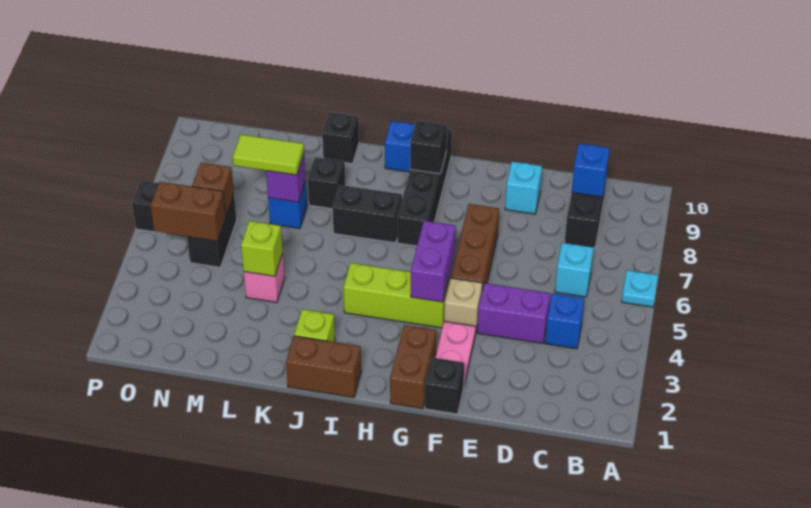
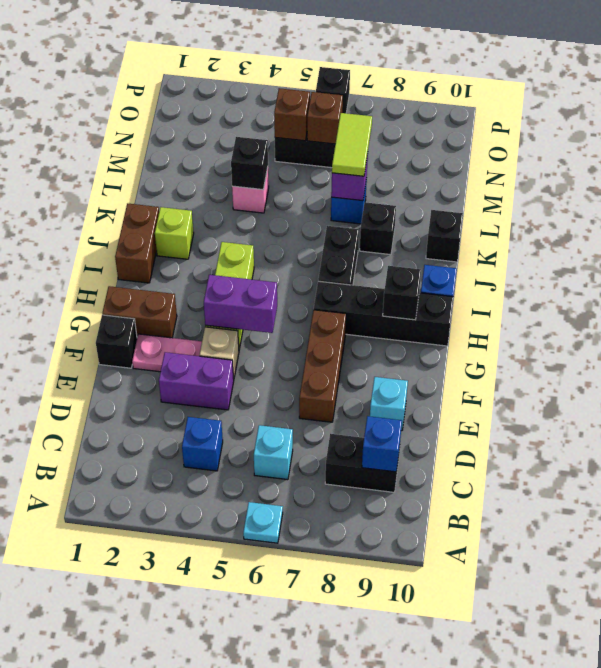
purple brick D4:E4 level 1 -> purple brick E3:E4 level 1
brown brick F5:F7 level 1 -> brown brick E7:G7 level 1
lime brick L4 level 2 -> black brick L4 level 2
brown brick N5:O5 level 2 -> brown brick N5 level 2

